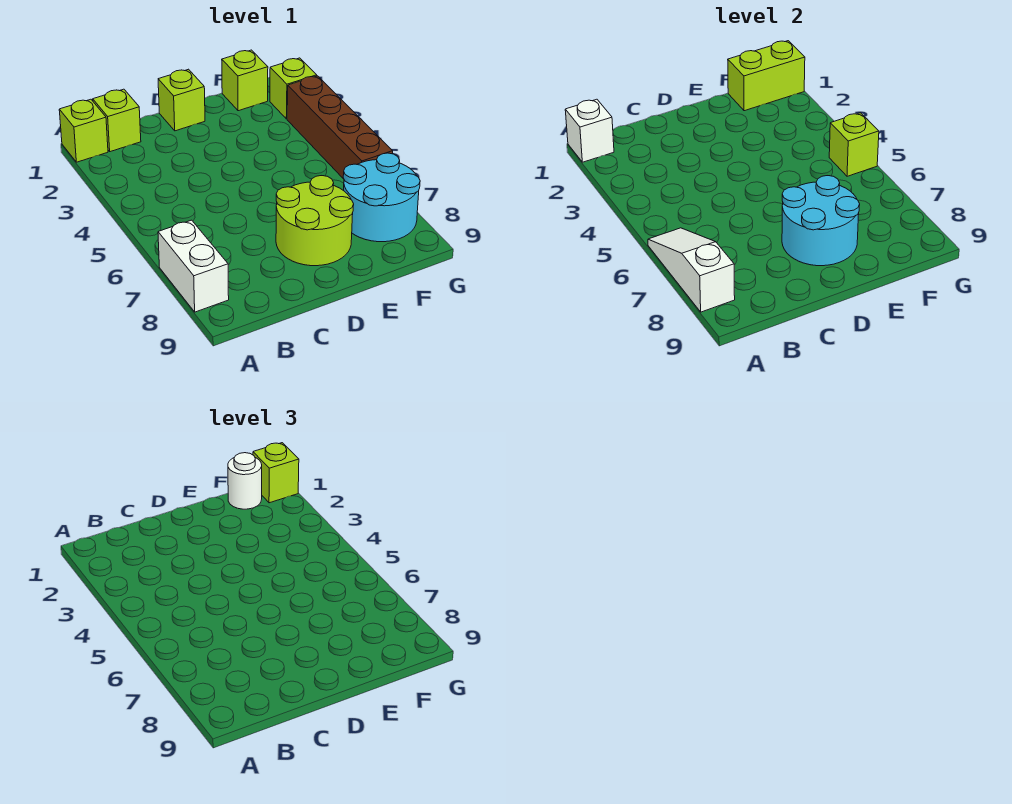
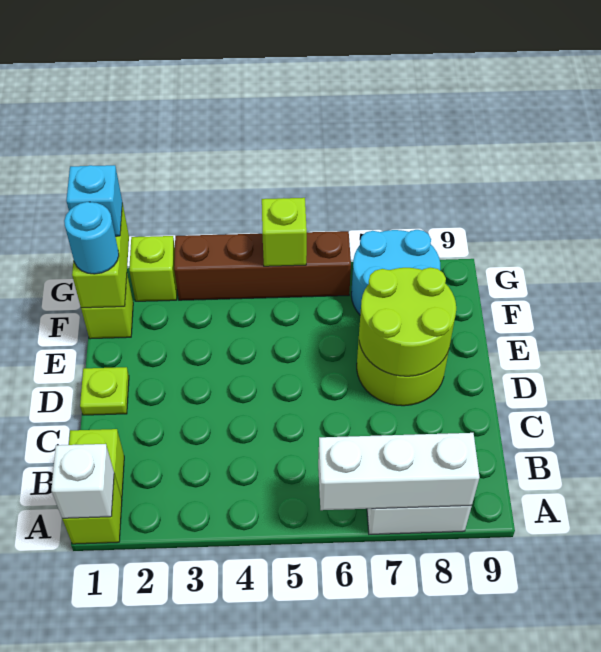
white slope A6:A8 level 2 top 8 -> white brick A6:A8 level 2
lime brick D1 level 1 -> lime plate D1 level 1
cyan round brick D7:E8 level 2 -> lime round brick D7:E8 level 2
white round brick F1 level 3 -> cyan round brick F1 level 3
lime brick G1 level 3 -> cyan brick G1 level 3

